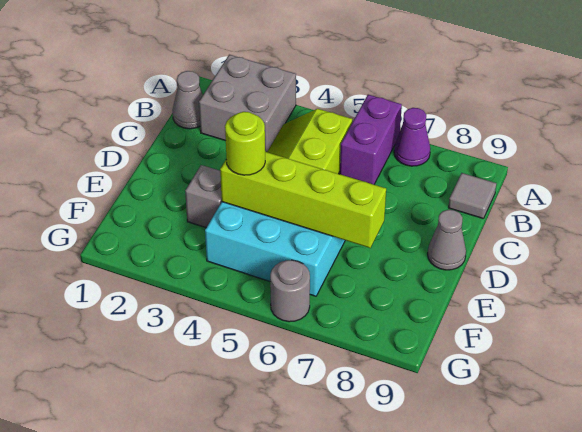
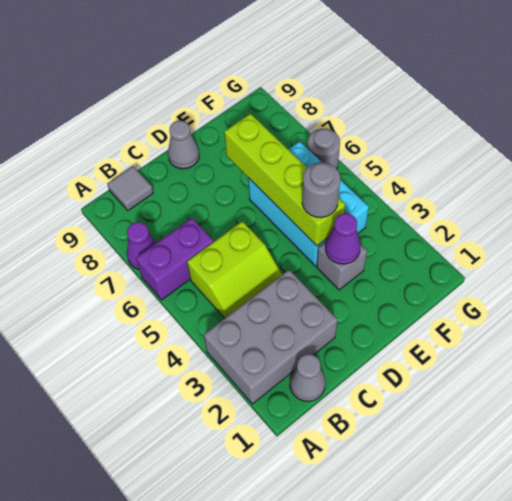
grey brick A2:B3 level 1 -> grey brick A2:C3 level 1
none -> purple cone E3 level 2
lime round brick E4 level 3 -> grey round brick E4 level 3

